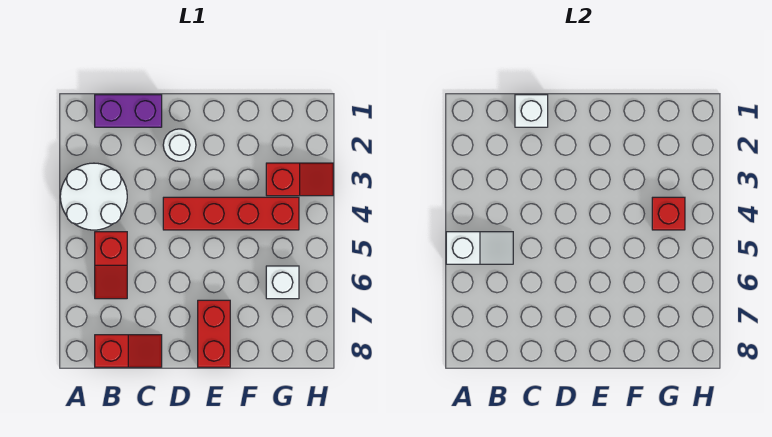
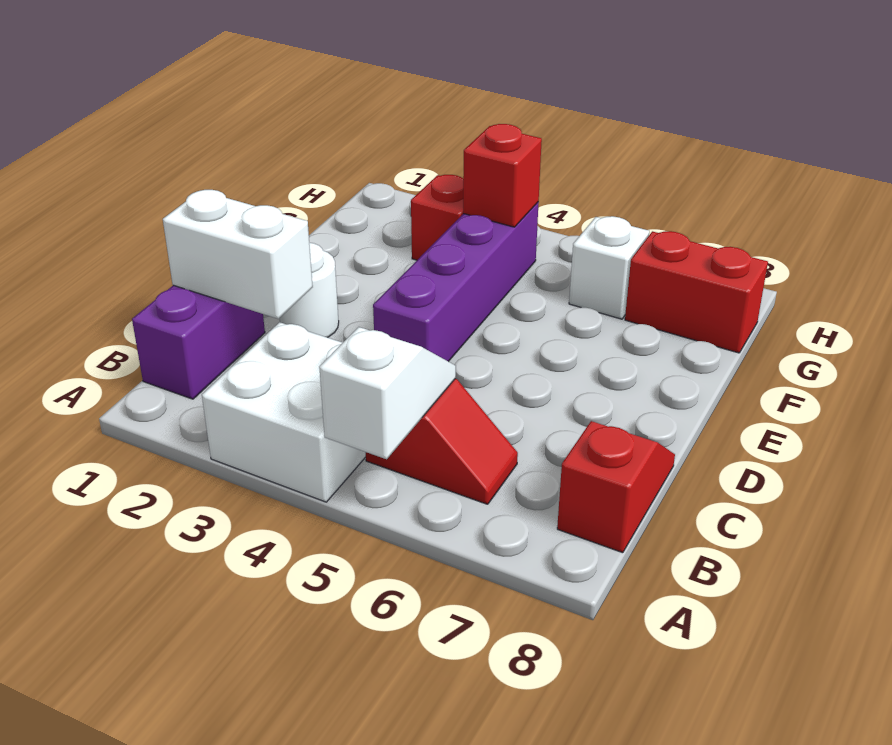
white round brick A3:B4 level 1 -> white brick A3:B4 level 1
white brick C1 level 2 -> white brick C1:C2 level 2
red brick D4:G4 level 1 -> purple brick D4:G4 level 1
red brick E7:E8 level 1 -> red brick G7:G8 level 1

